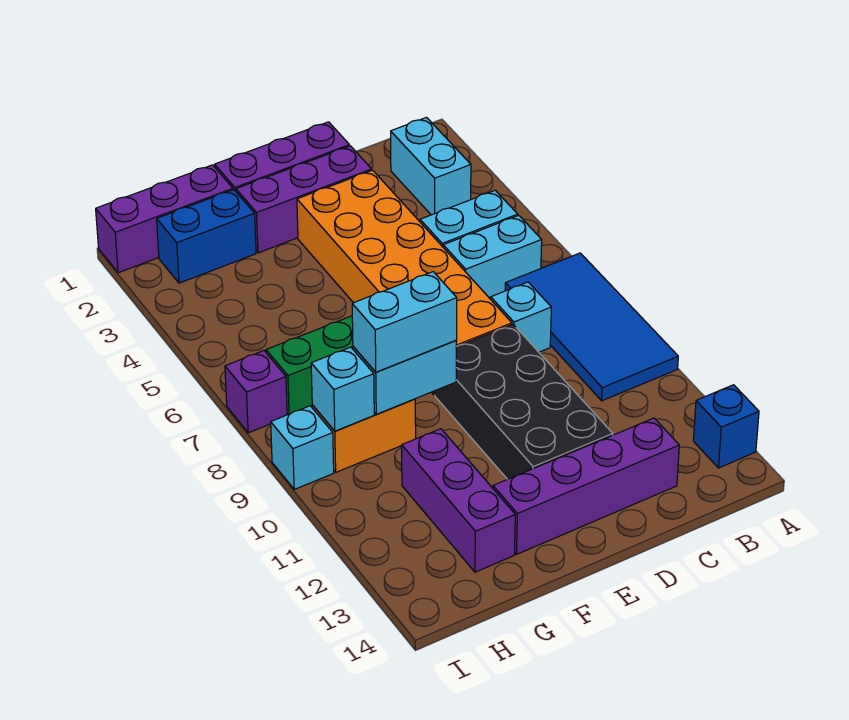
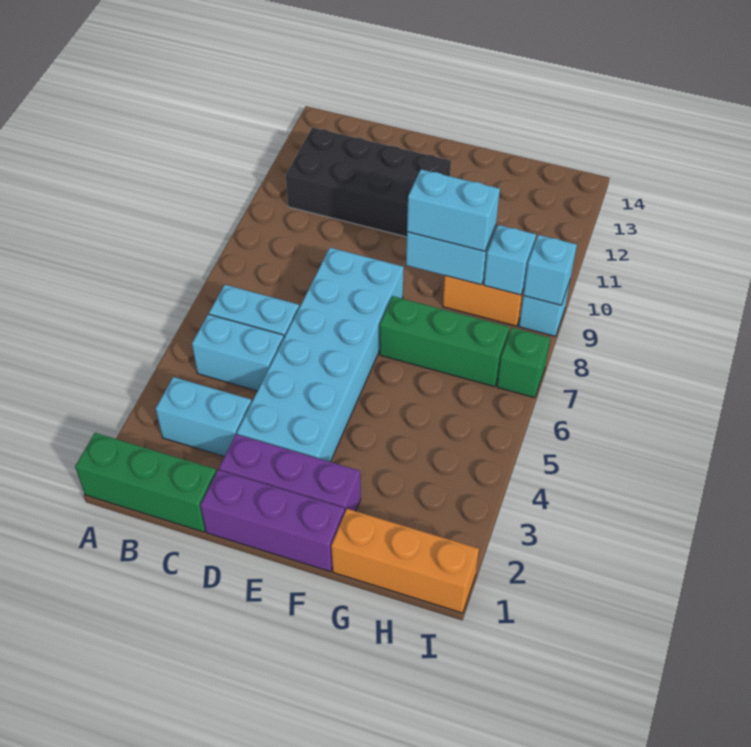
none -> green brick A1:C1 level 1
blue tile A7:B10 level 1 -> none
blue brick A13 level 1 -> none
cyan brick B2:B3 level 1 -> cyan brick B3:C3 level 1
cyan brick C8 level 1 -> cyan brick I9 level 2
purple brick C13:F13 level 1 -> none
orange brick D3:E8 level 1 -> cyan brick D3:E8 level 1
black brick D9:E12 level 1 -> black brick B11:E12 level 1
purple brick G1:I1 level 1 -> orange brick G1:I1 level 1
blue brick G2:H2 level 1 -> none
purple brick G11:G13 level 1 -> none
purple brick I7 level 1 -> green brick I7 level 1

